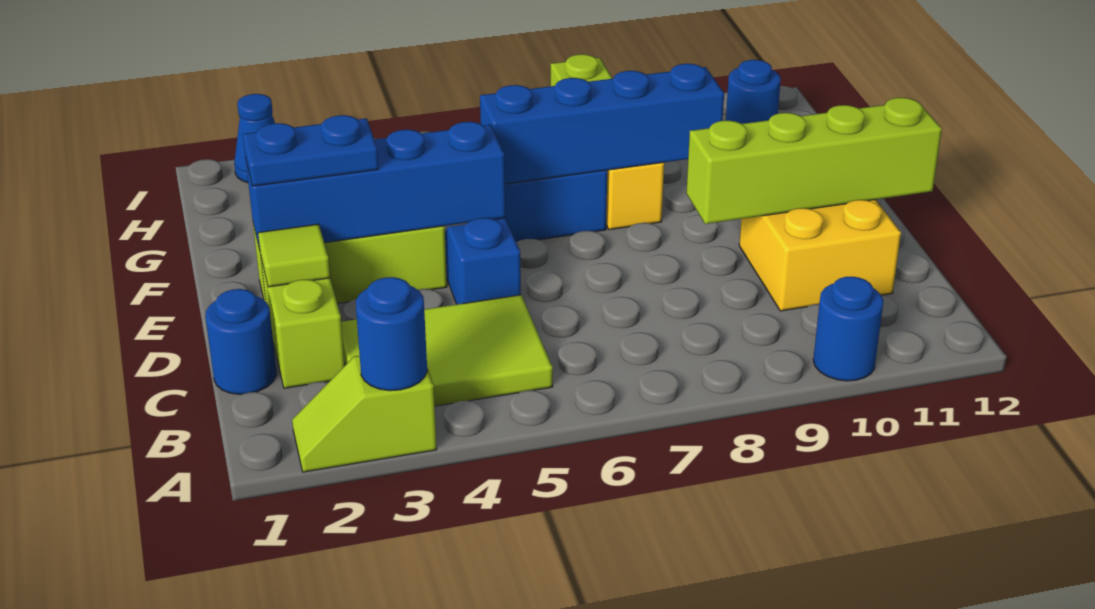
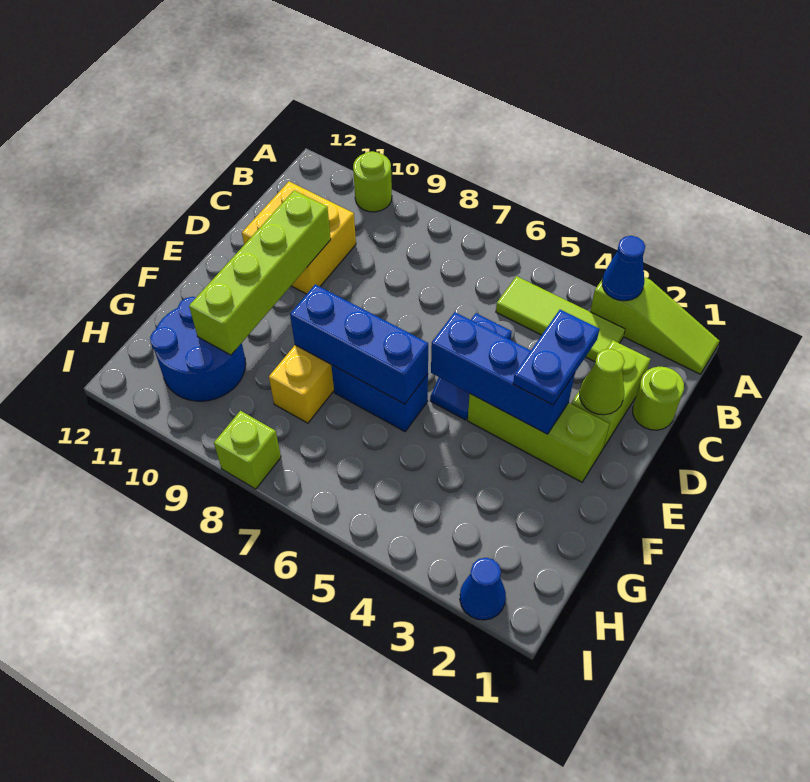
lime slope A2:A3 level 1 top 3 -> lime slope A1:A3 level 1 top 3
blue round brick A3 level 2 -> blue cone A3 level 2
blue round brick A10 level 1 -> lime round brick A10 level 1
lime tile B3:C5 level 1 -> lime tile B3:B5 level 1
blue round brick C1 level 1 -> lime round brick C1 level 1
lime tile D2 level 2 -> lime cone D2 level 2
lime brick D9:D12 level 2 -> lime brick D10:G10 level 2
blue brick E2:E5 level 2 -> blue brick E3:E5 level 2
blue plate E2:E3 level 3 -> blue plate D3:E3 level 3
blue brick F6:F9 level 2 -> blue brick F6:F8 level 2
blue round brick H11 level 1 -> blue round brick G10:H11 level 1

